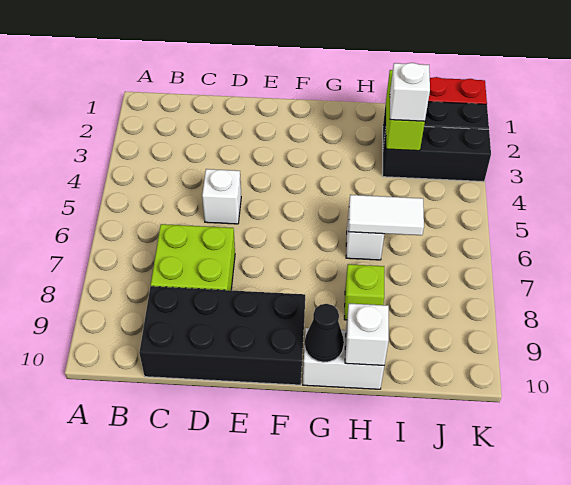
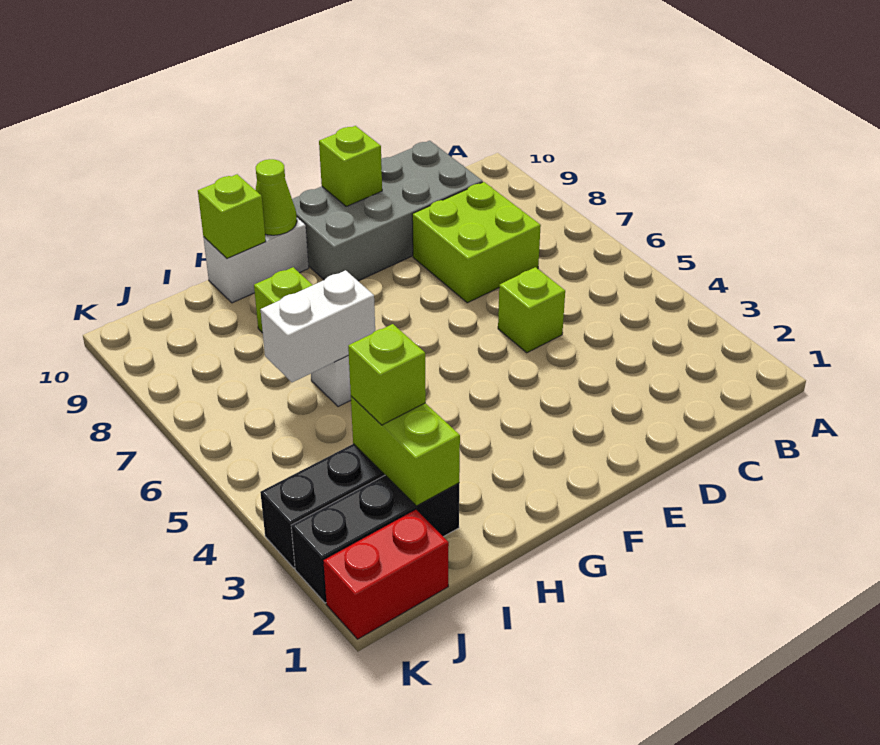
black brick C9:F10 level 1 -> grey brick C9:F10 level 1
white brick D5 level 1 -> lime brick D5 level 1
none -> lime brick E10 level 2
black cone G10 level 2 -> lime cone G10 level 2
white tile H6:I6 level 2 -> white brick H6:I6 level 2
white brick H10 level 2 -> lime brick H10 level 2
white brick I3 level 3 -> lime brick I3 level 3

